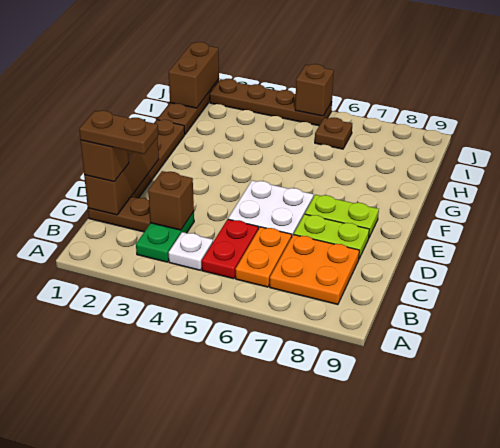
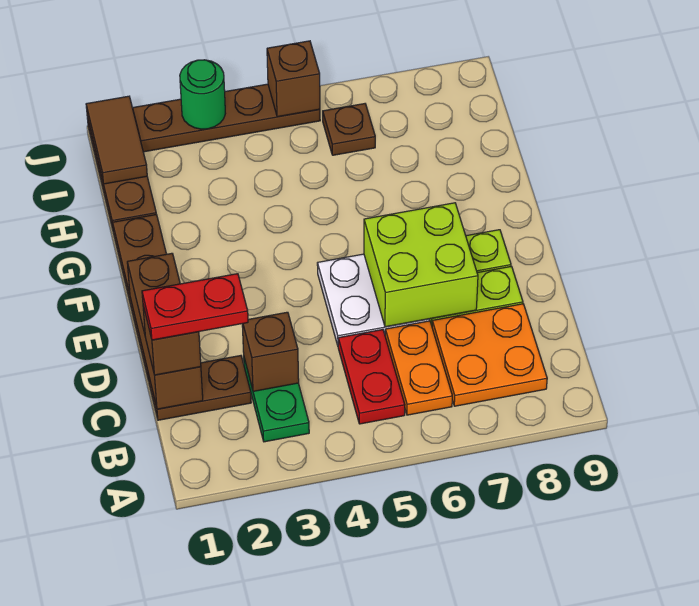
white plate B4 level 1 -> none
brown plate C1:C2 level 4 -> red plate C1:C2 level 4
none -> lime brick D6:E7 level 2
brown brick I1:J1 level 2 -> brown tile I1:J1 level 2
none -> green round brick J3 level 2

